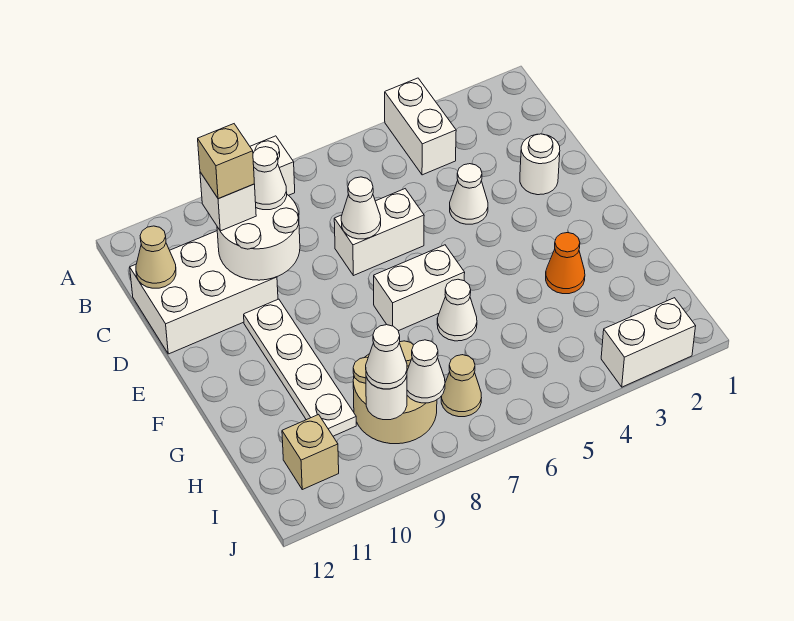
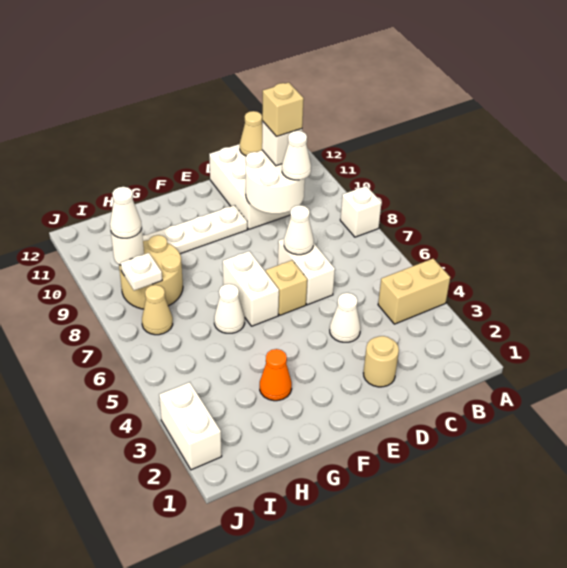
white brick A4:B4 level 1 -> tan brick A4:B4 level 1
white round brick D2 level 1 -> tan round brick D2 level 1
white cone I8 level 2 -> white plate I8 level 2
tan brick I11 level 1 -> tan brick E6 level 1

